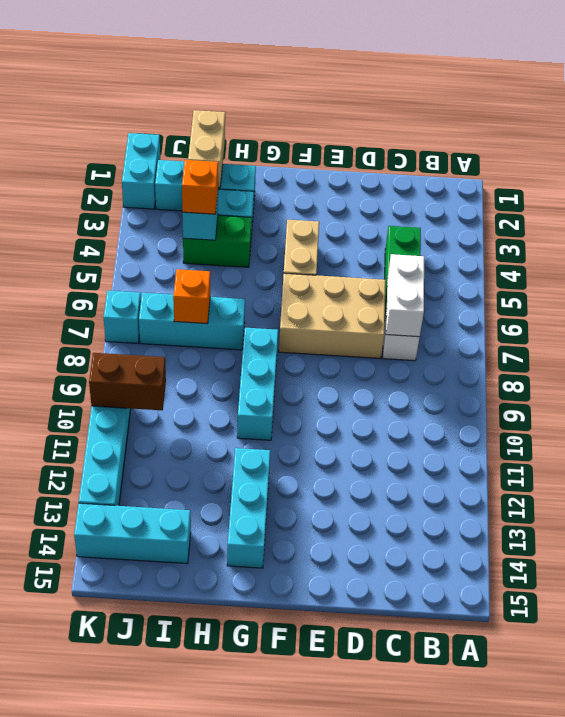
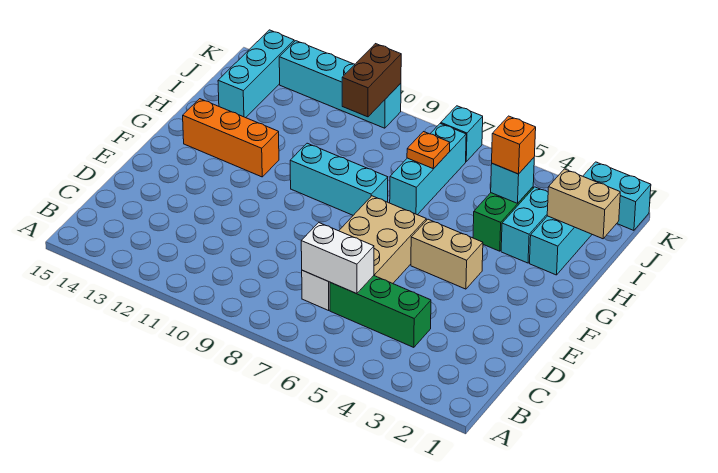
cyan brick G12:G14 level 1 -> orange brick G12:G14 level 1
orange brick I7 level 2 -> orange plate I7 level 2

